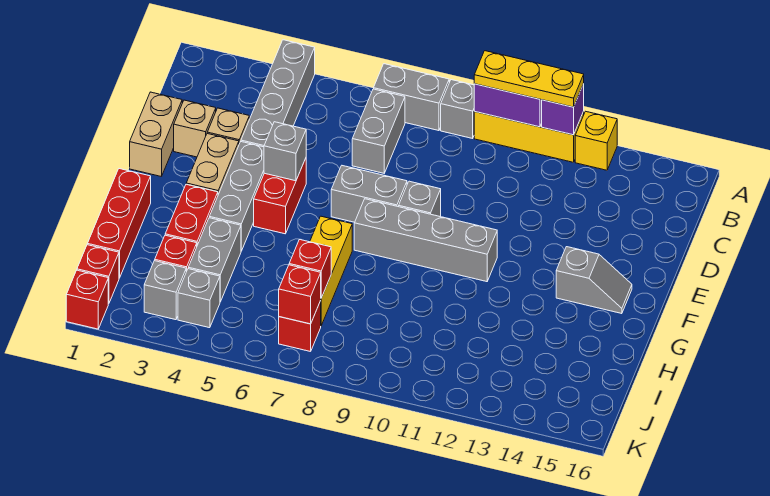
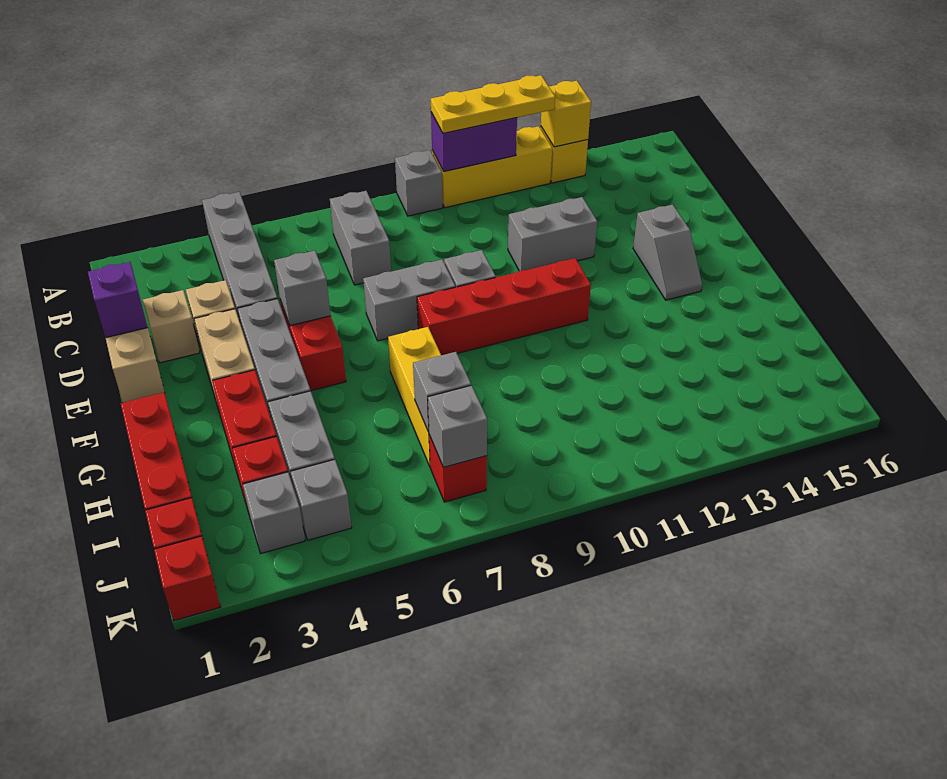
grey brick A7:A8 level 1 -> grey brick D11:D12 level 1
purple brick A12 level 2 -> purple brick D1 level 2
none -> yellow brick A13 level 2
grey brick F8:F11 level 1 -> red brick F8:F11 level 1
grey slope F14:F15 level 1 top 14 -> grey slope E14:F14 level 1 top E
red brick I7 level 2 -> grey brick I7 level 2
red brick J7 level 2 -> grey brick J7 level 2

